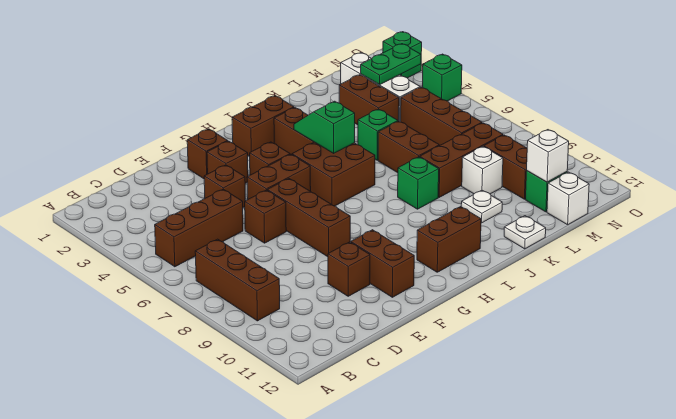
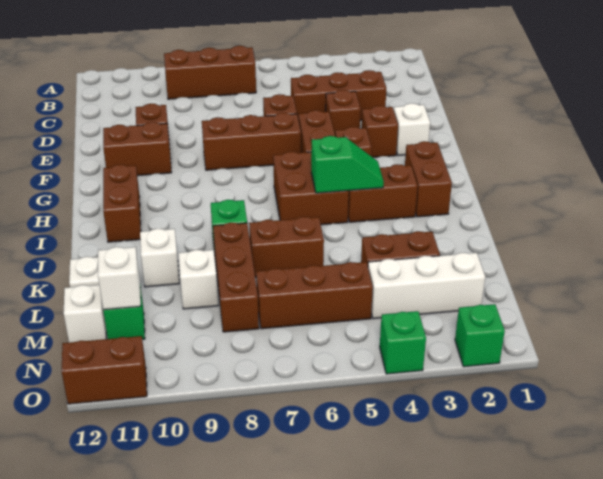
brown brick B5:D5 level 1 -> brown brick D3:D5 level 1
brown brick F2 level 1 -> white brick F2 level 1
green brick K5 level 1 -> none
white plate K10 level 1 -> white brick K10 level 1
green plate M3:N3 level 2 -> none
brown brick M9:M10 level 1 -> brown brick O11:O12 level 1

